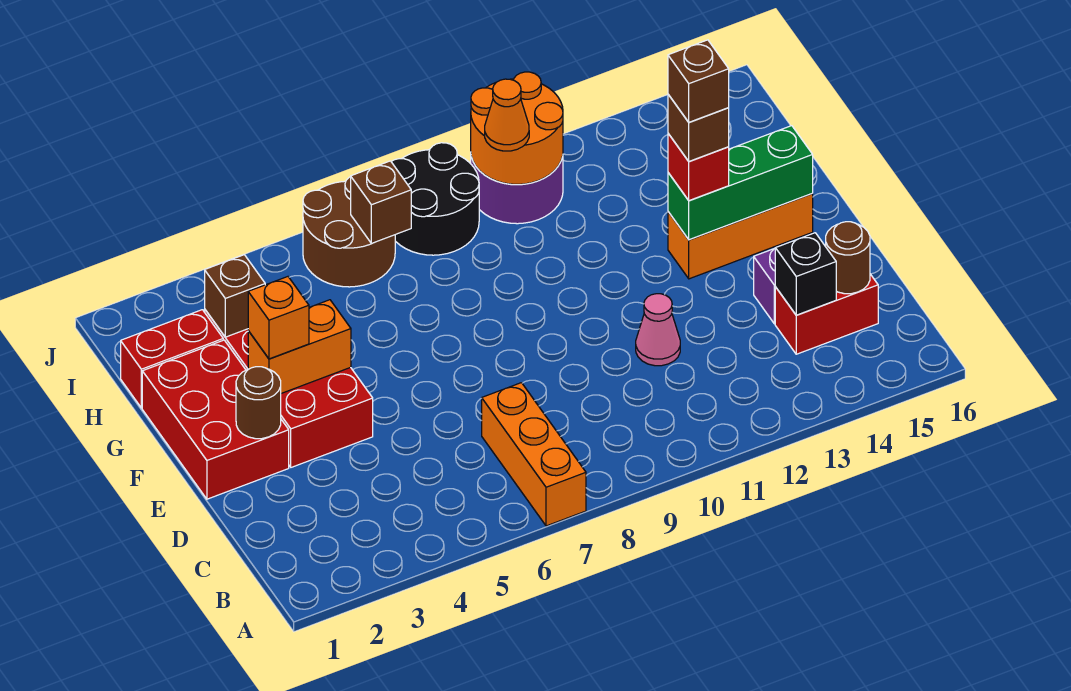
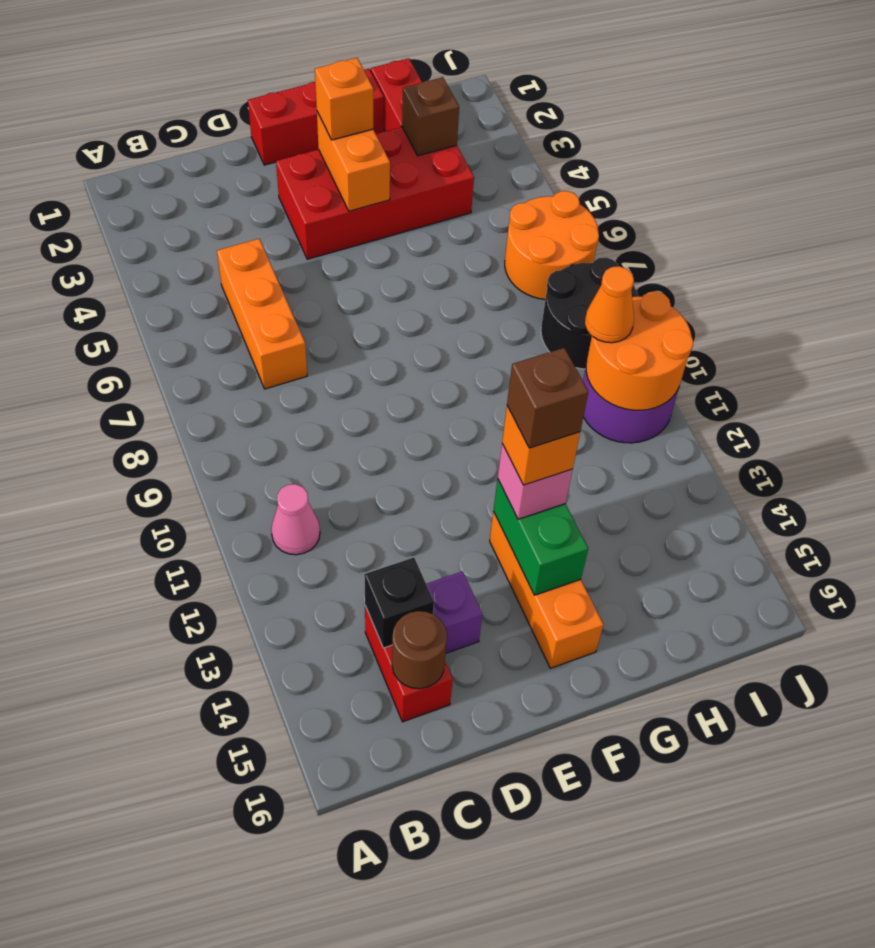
orange brick A7:C7 level 1 -> orange brick C5:C7 level 1
pink cone D11 level 1 -> pink cone B11 level 1
red brick E1:G2 level 1 -> red brick E1:G1 level 1
brown round brick E2 level 2 -> none
green brick F13:F15 level 2 -> green brick F13:F14 level 2
red brick F13 level 3 -> pink brick F13 level 3
brown brick F13 level 4 -> orange brick F13 level 4
brown round brick I6:J7 level 1 -> orange round brick I6:J7 level 1
brown brick I7 level 2 -> none

